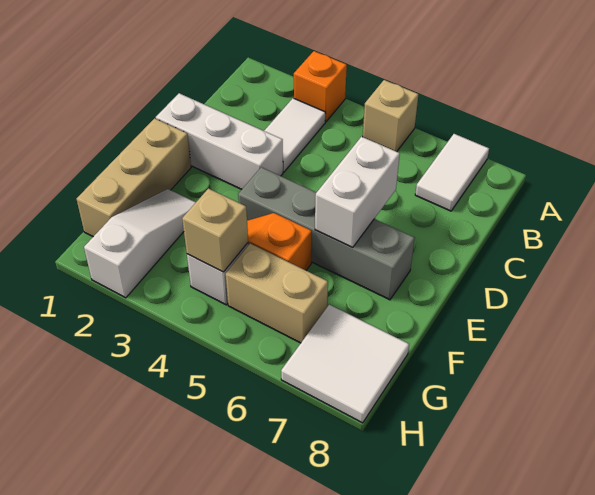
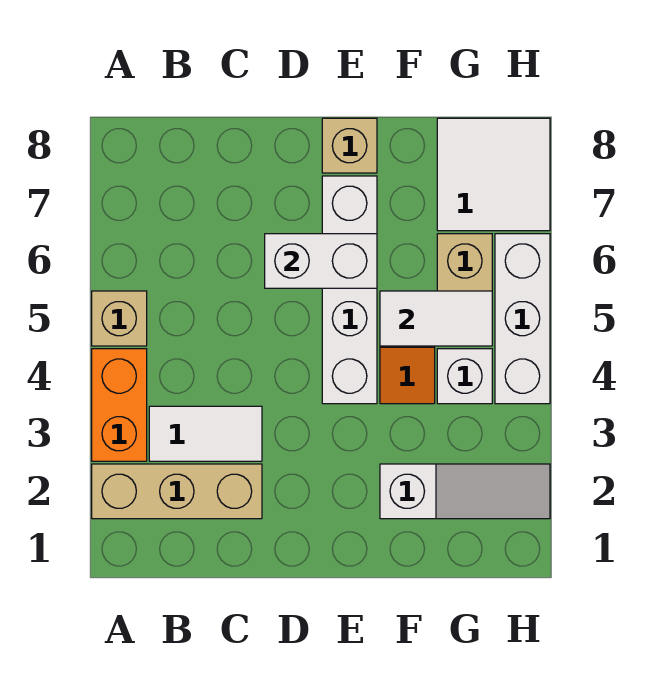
orange brick A3 level 1 -> orange brick A3:A4 level 1
white tile A7:B7 level 1 -> white tile F5:G5 level 2
white brick D1:D3 level 1 -> white brick H4:H6 level 1
tan brick E1:G1 level 1 -> tan brick A2:C2 level 1
grey brick E4:E7 level 1 -> white brick E4:E7 level 1
white slope F2:H2 level 1 top H -> white slope F2:H2 level 1 top F
tan brick G4 level 2 -> tan brick E8 level 1

